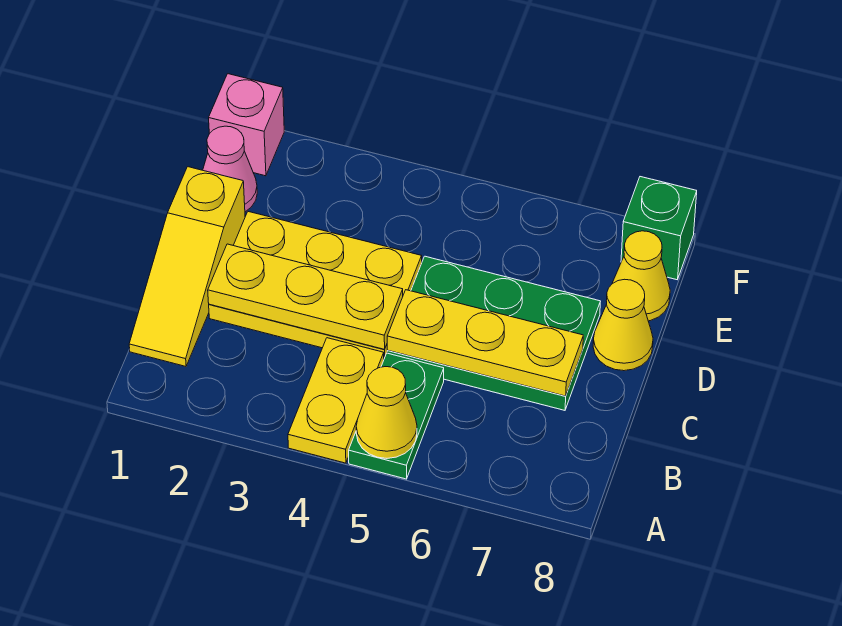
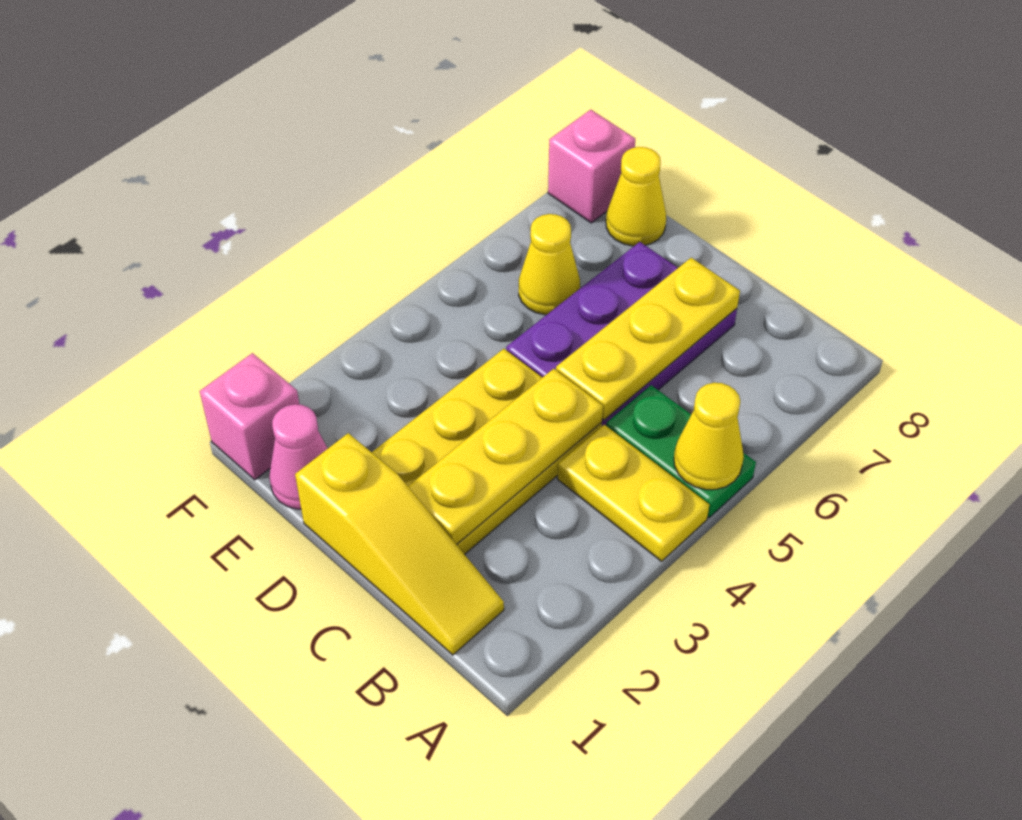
green plate C5:D7 level 1 -> purple plate C5:D7 level 1
yellow cone D8 level 1 -> yellow cone E6 level 1
green brick F8 level 1 -> pink brick F8 level 1

